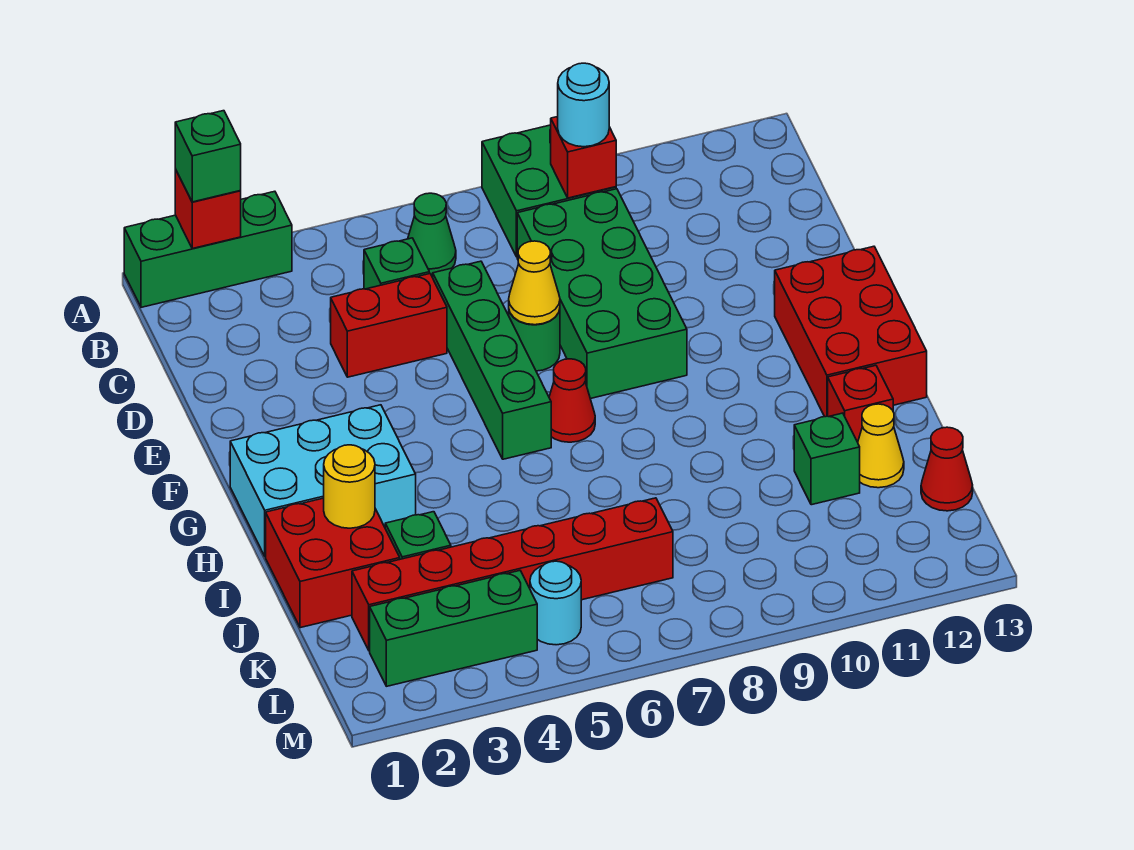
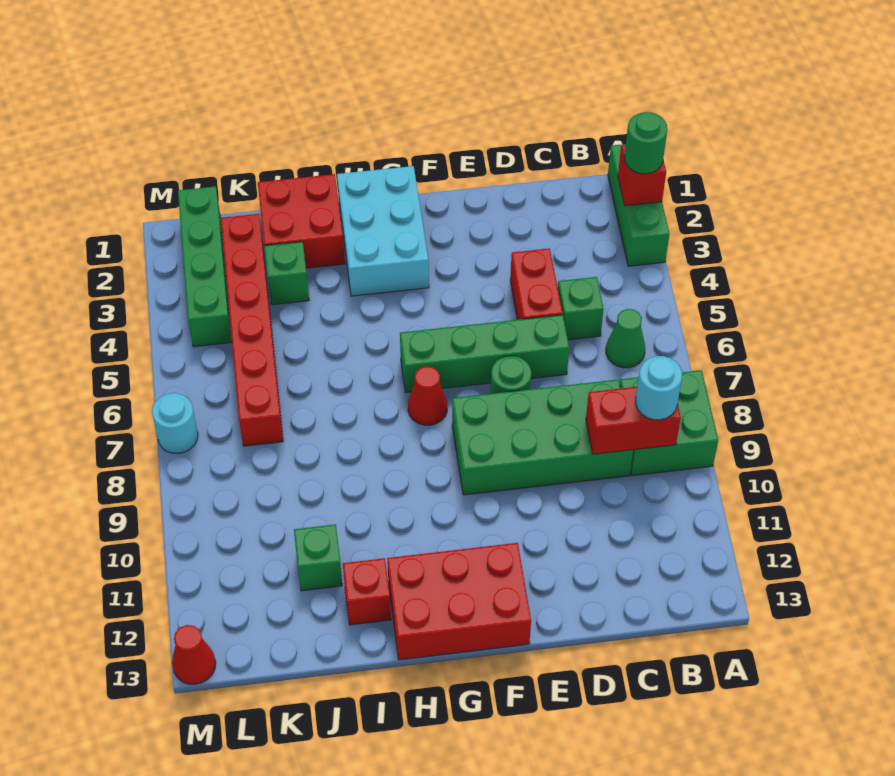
green brick A2 level 3 -> green round brick A2 level 3
red brick B9 level 2 -> red brick B9:C9 level 2
yellow cone E7 level 2 -> none
yellow round brick I2 level 2 -> none
yellow cone J12 level 1 -> none
red cone K13 level 1 -> red cone M13 level 1
green brick L2:L4 level 1 -> green brick L1:L4 level 1
cyan round brick L5 level 1 -> cyan round brick M7 level 1

